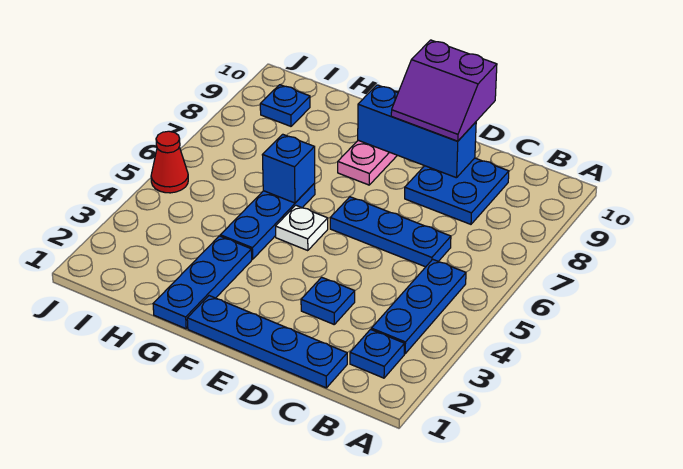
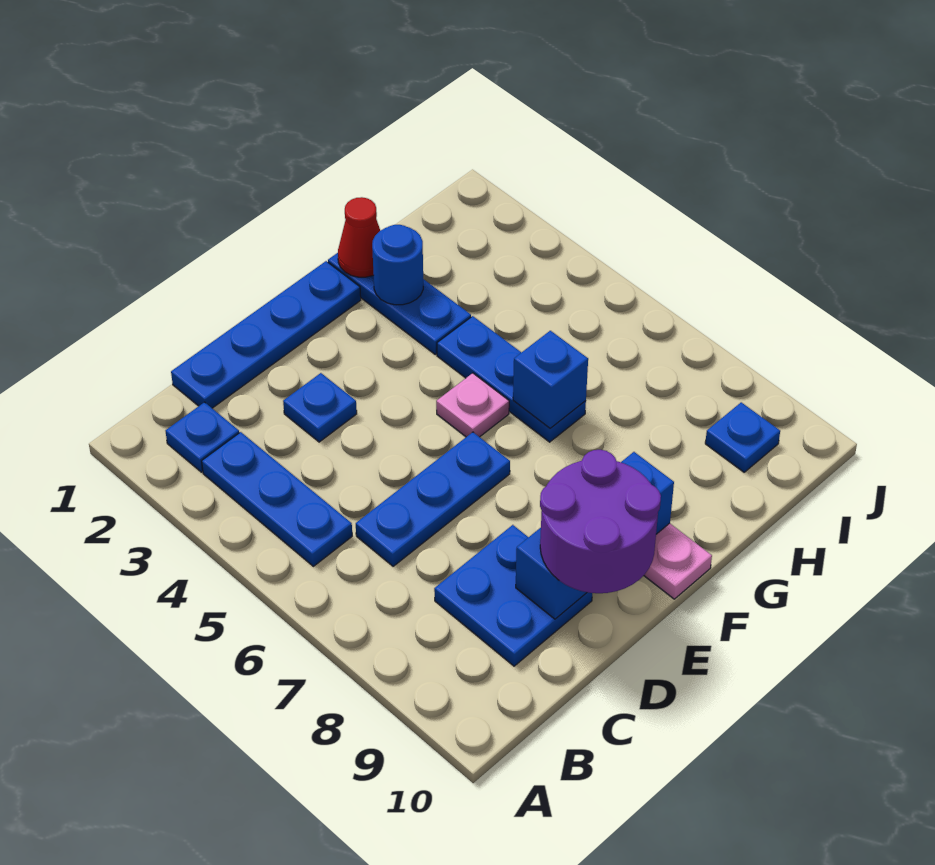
purple slope D9:E10 level 3 top 10 -> purple round brick D9:E10 level 3
white plate F5 level 1 -> pink plate F5 level 1
none -> blue round brick G2 level 2
red cone J5 level 1 -> red cone G1 level 2

